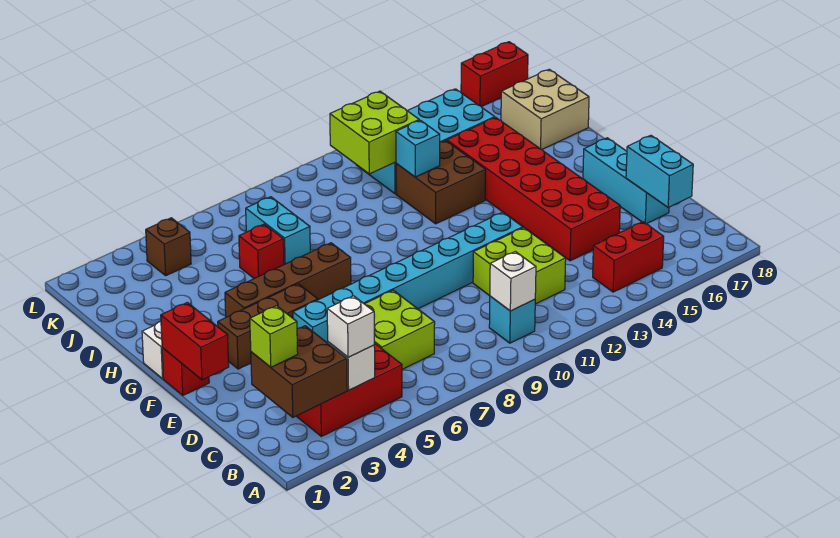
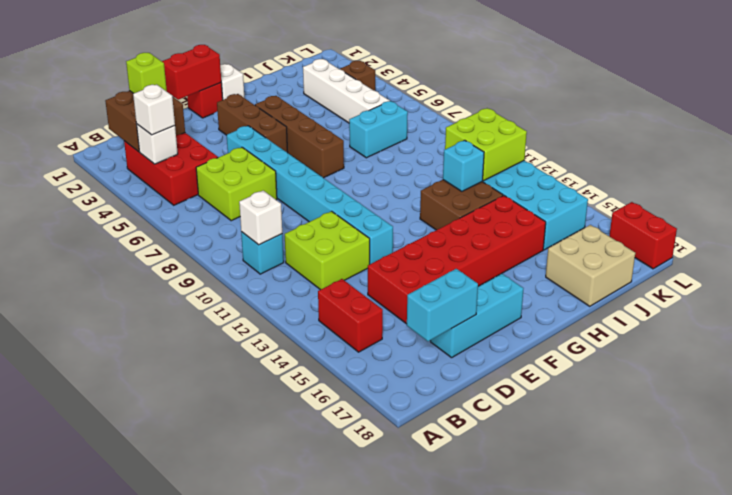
red brick I6 level 1 -> none
none -> white brick J3:J6 level 1

